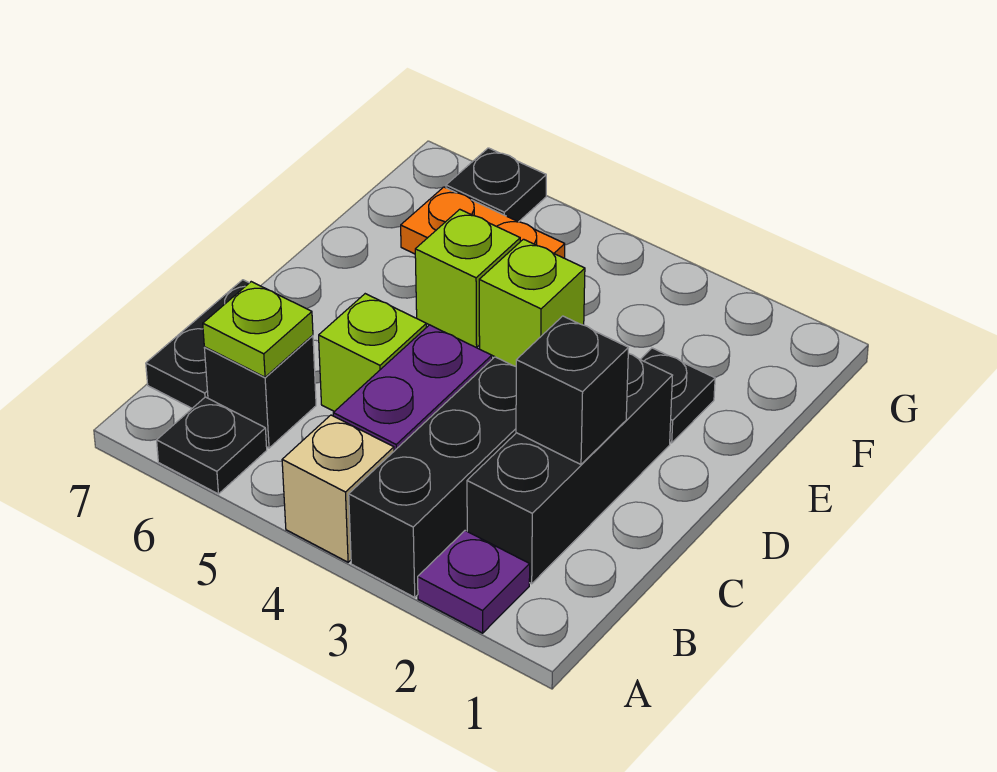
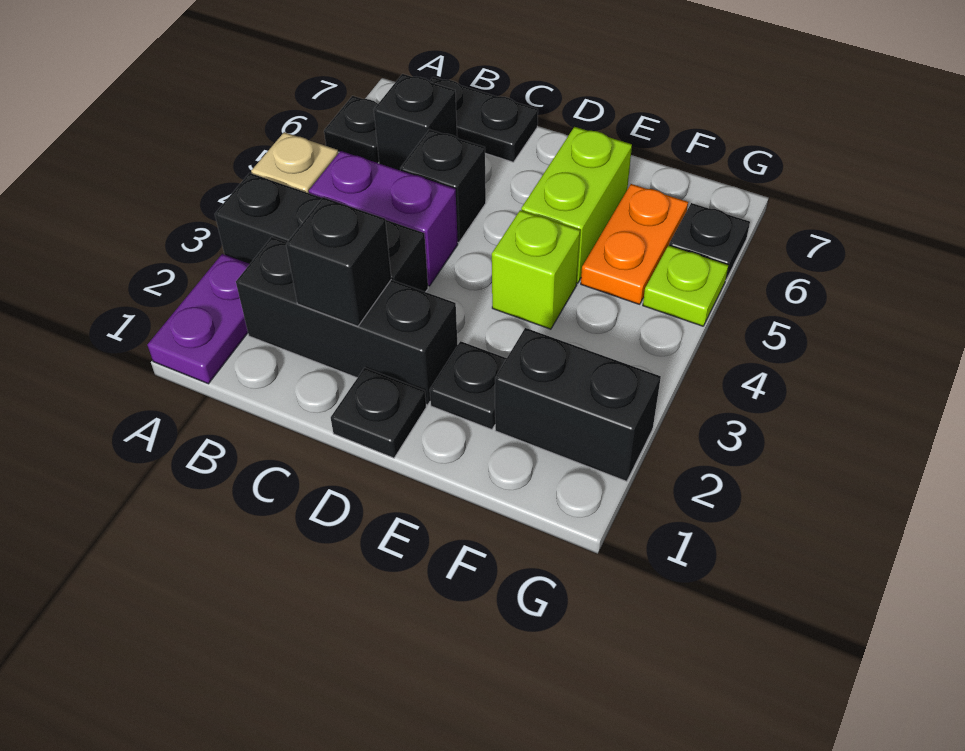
purple plate A2 level 1 -> purple plate A1:A2 level 1
lime plate B6 level 2 -> lime plate G5 level 1
lime brick C5 level 1 -> black brick C5 level 1
none -> black plate D1 level 1
lime brick E5 level 1 -> lime brick E5:E6 level 1
none -> black brick F2:G2 level 1

